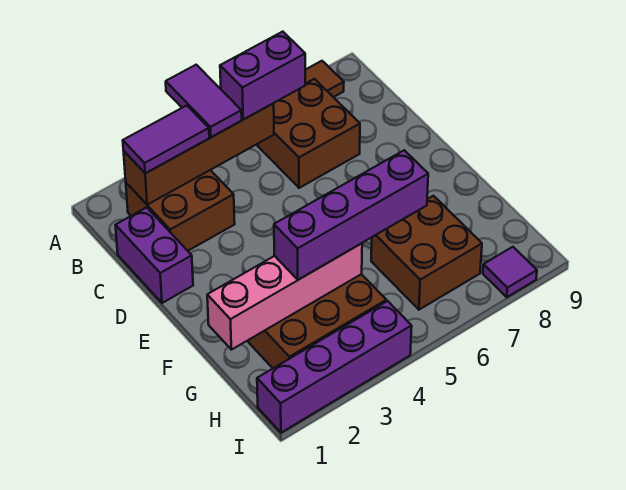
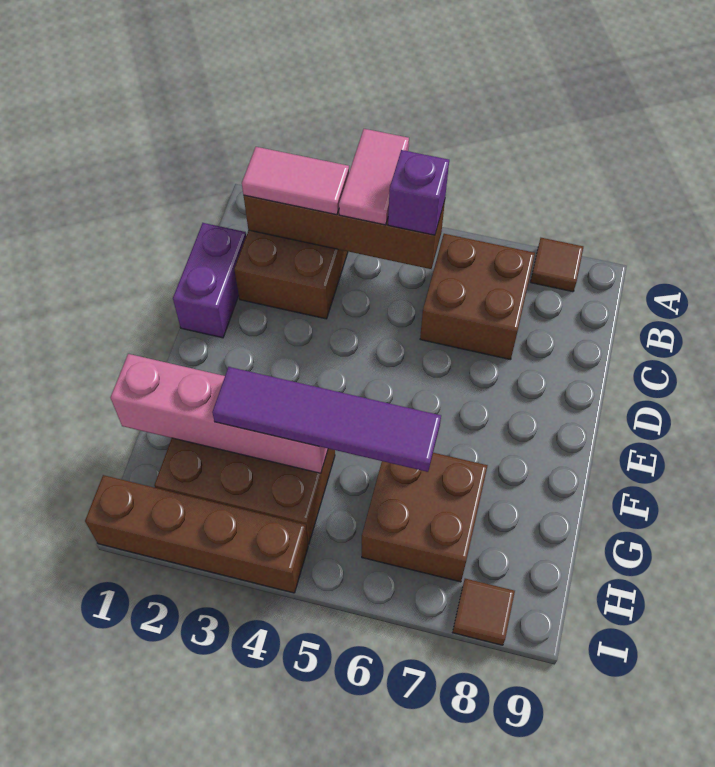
purple tile A4:B4 level 3 -> pink tile A4:B4 level 3
purple tile B2:B3 level 3 -> pink tile B2:B3 level 3
purple brick B5:B6 level 3 -> purple brick B5 level 3
purple brick G3:G6 level 3 -> purple tile G3:G6 level 3
purple brick I1:I4 level 1 -> brown brick I1:I4 level 1
purple tile I8 level 1 -> brown tile I8 level 1

